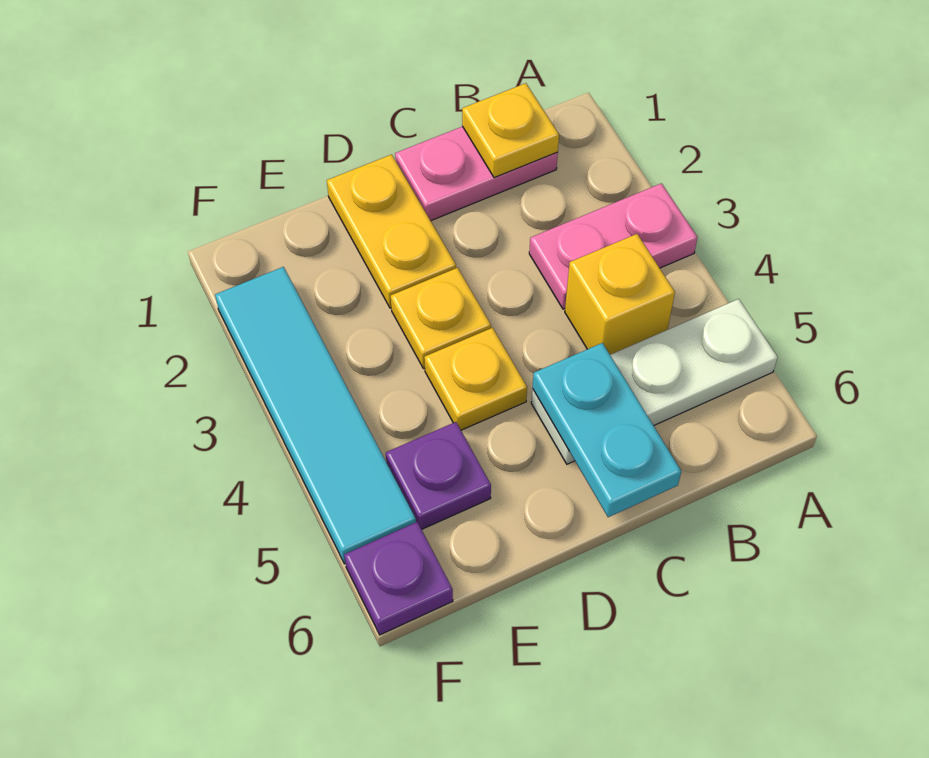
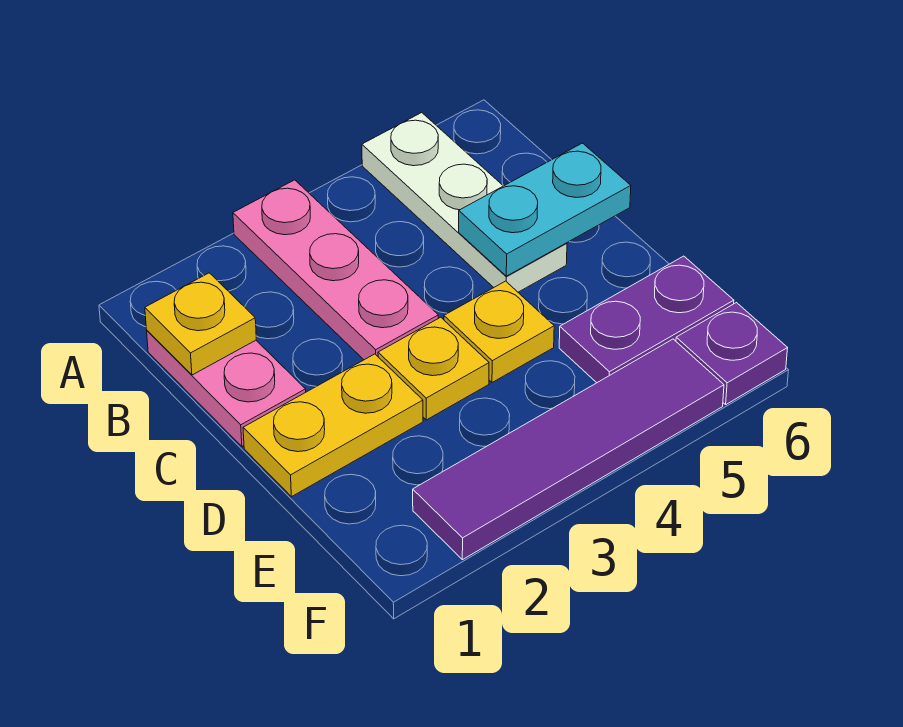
pink plate A3:B3 level 1 -> pink plate A3:C3 level 1
yellow brick B4 level 1 -> none
purple plate E5 level 1 -> purple plate E5:E6 level 1
cyan tile F2:F5 level 1 -> purple tile F2:F5 level 1

